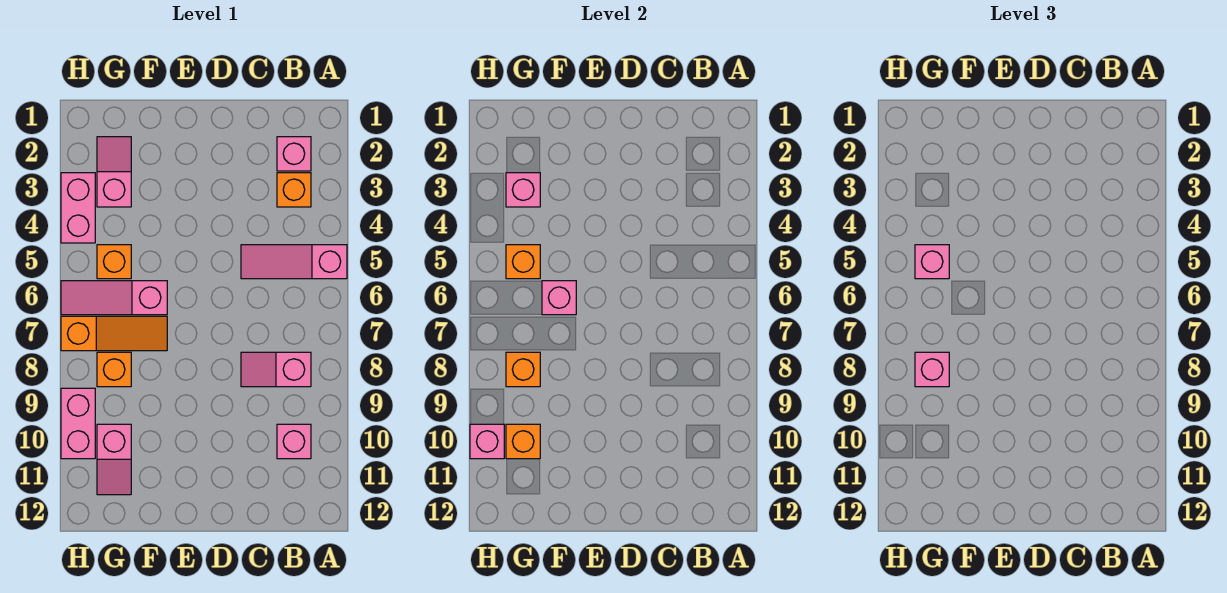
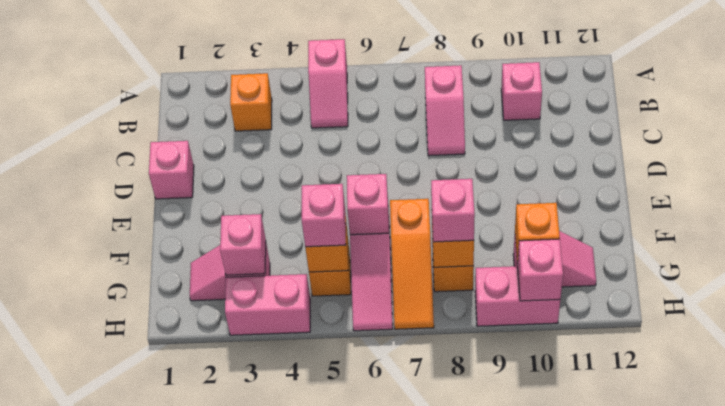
pink slope A5:C5 level 1 top A -> pink slope A5:B5 level 1 top A
pink brick B2 level 1 -> pink brick D1 level 1
orange slope F7:H7 level 1 top H -> orange slope F7:H7 level 1 top F

